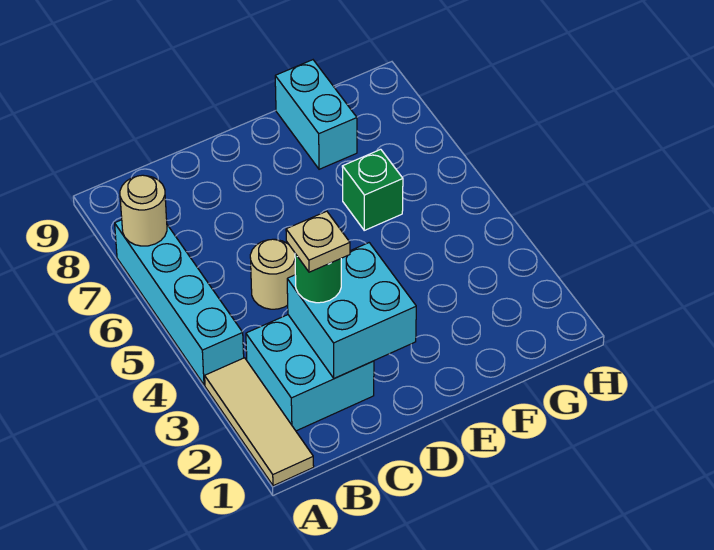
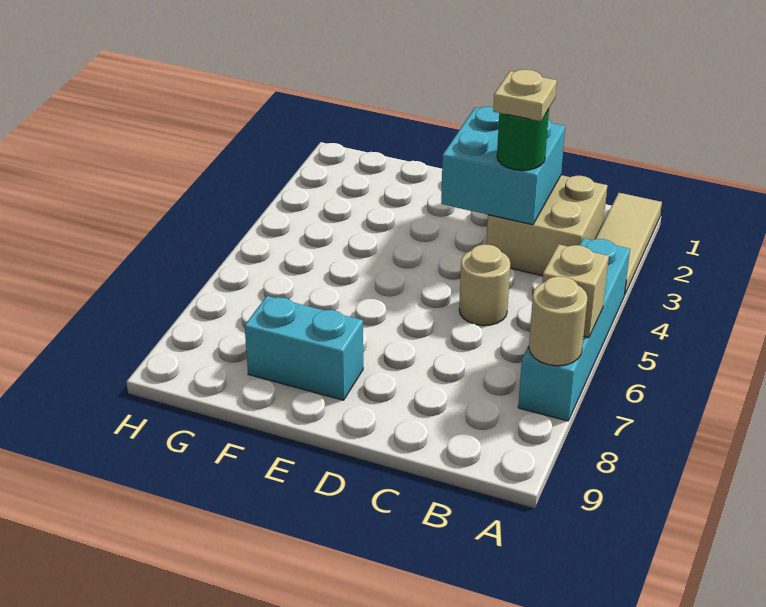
none -> tan brick A6 level 2
cyan brick B2:C3 level 1 -> tan brick B2:C3 level 1
green brick F6 level 1 -> none
cyan brick F8:F9 level 1 -> cyan brick E8:F8 level 1

